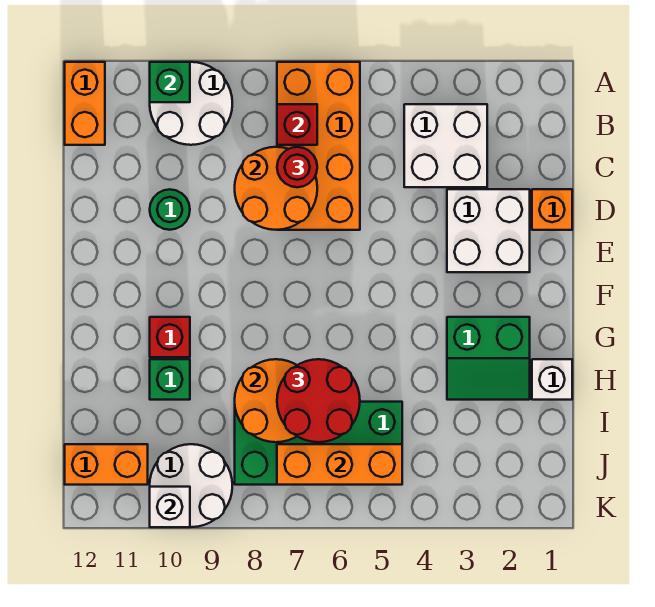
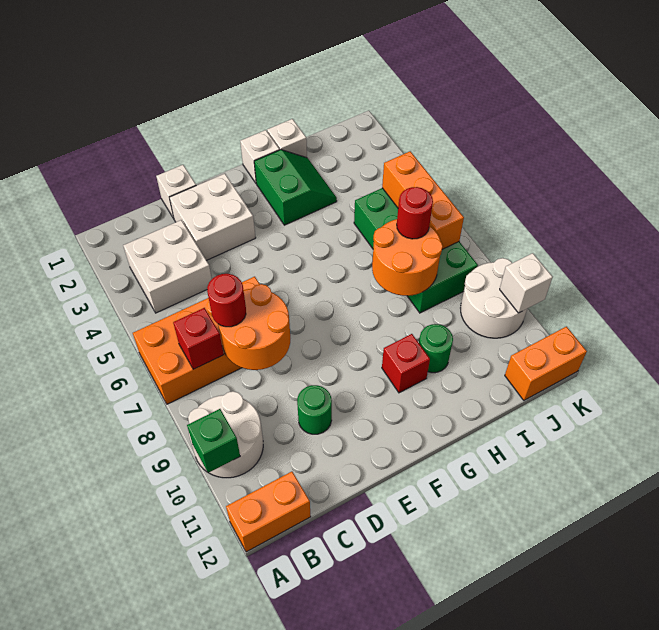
orange brick D1 level 1 -> white brick D1 level 1
none -> white brick G1 level 1
red round brick H6:I7 level 3 -> red round brick I7 level 3
green brick H10 level 1 -> green round brick H10 level 1
orange brick J11:J12 level 1 -> orange brick J12:K12 level 1

